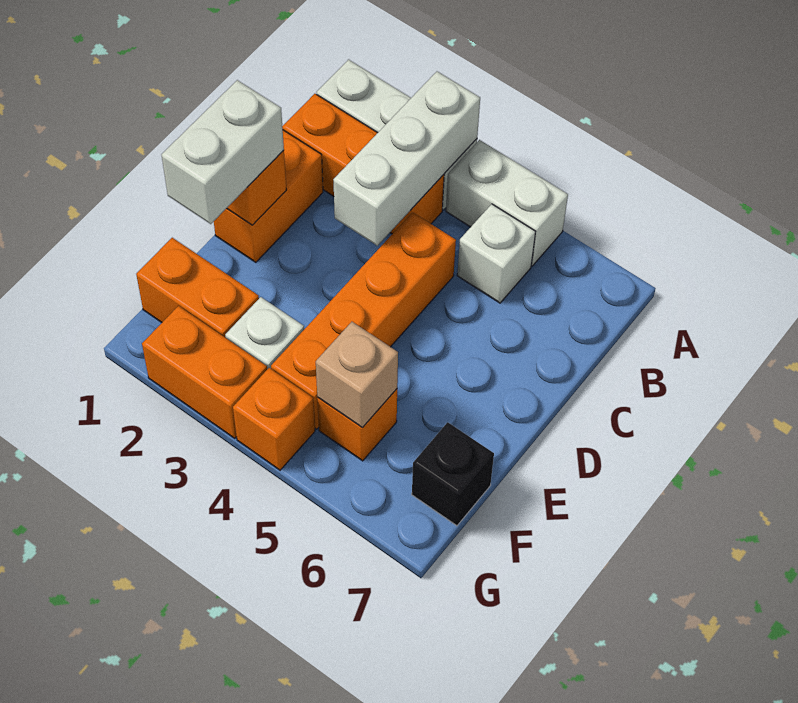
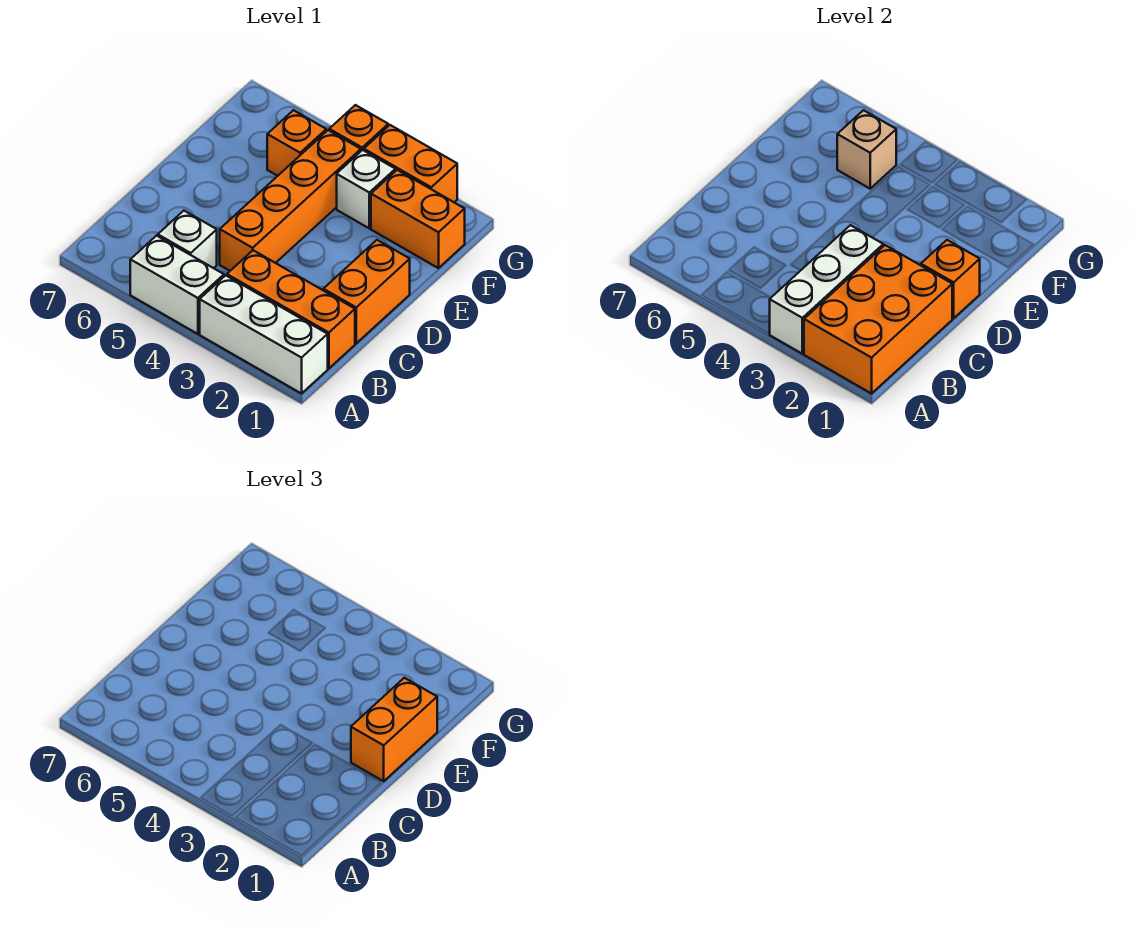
none -> orange brick A1:C2 level 2
white brick D1:E1 level 3 -> orange brick D1:E1 level 3
black brick F7 level 1 -> none

